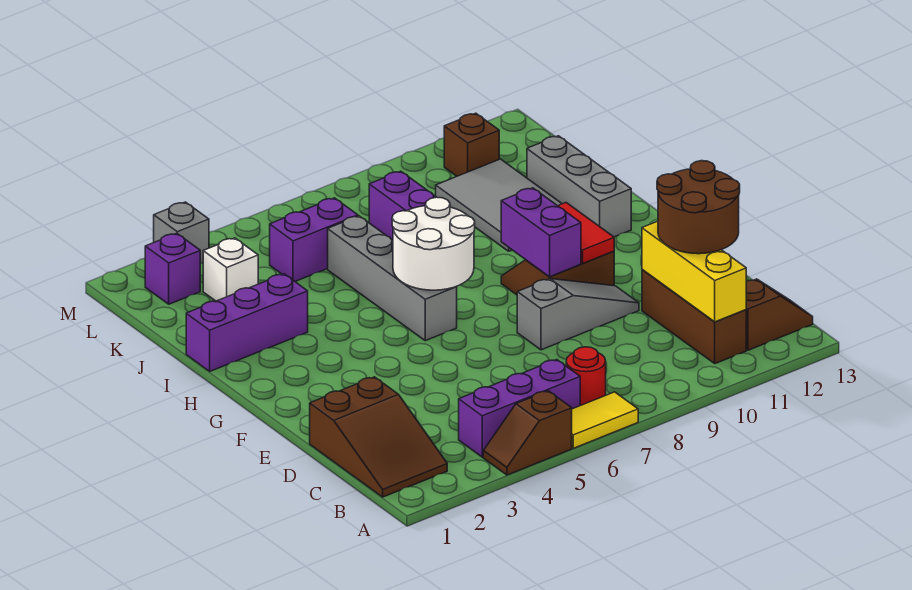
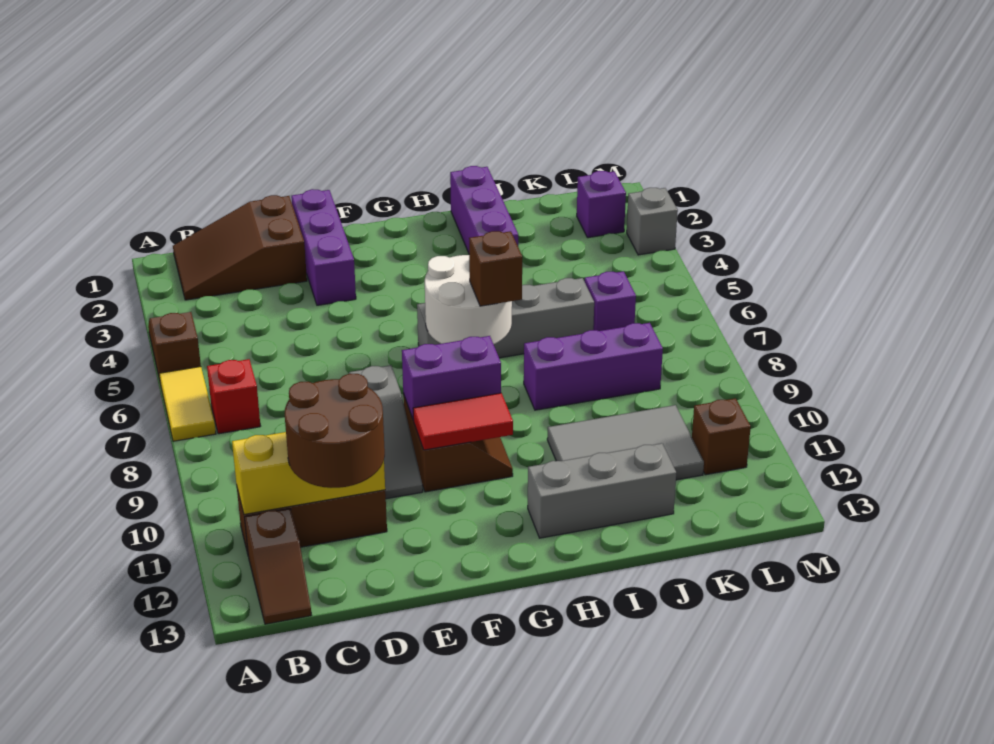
purple brick B4:B6 level 1 -> purple brick E1:E3 level 1
red round brick B7 level 1 -> red brick B7 level 1
none -> brown brick H7 level 3
white brick K3 level 1 -> none
purple brick K5:K6 level 1 -> purple brick K6 level 1

